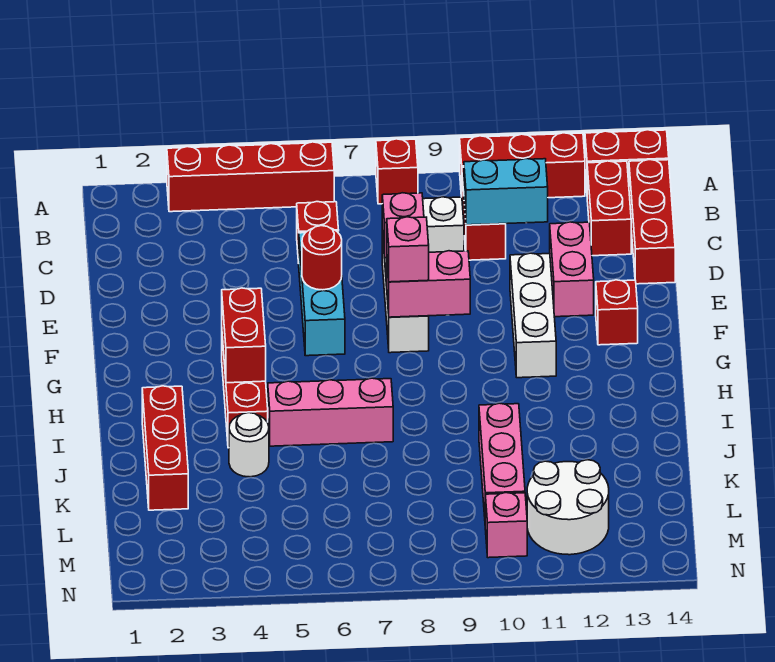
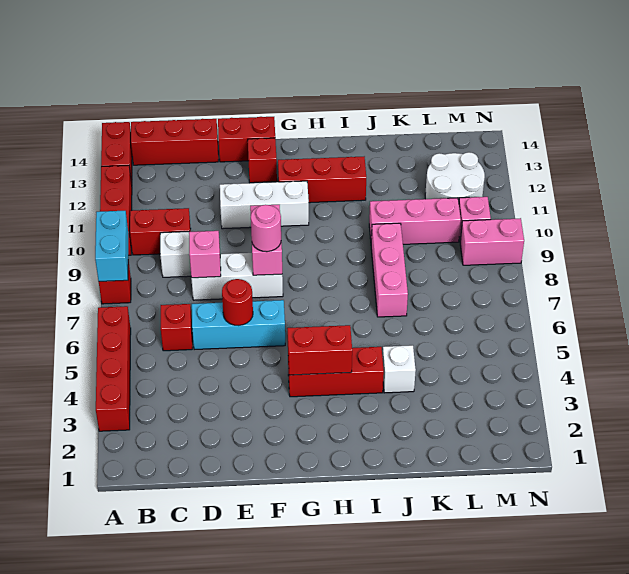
red brick B13:C13 level 1 -> red brick E14:F14 level 1
cyan brick C10:C11 level 2 -> cyan brick A8:A9 level 2
pink brick D12:E12 level 1 -> pink brick M9:N9 level 1
pink brick F8 level 3 -> pink round brick F8 level 3
red brick I2:K2 level 1 -> red brick G12:I12 level 1
pink brick I5:I7 level 1 -> pink brick J7:J9 level 1
white round brick J4 level 1 -> white brick J4 level 1

